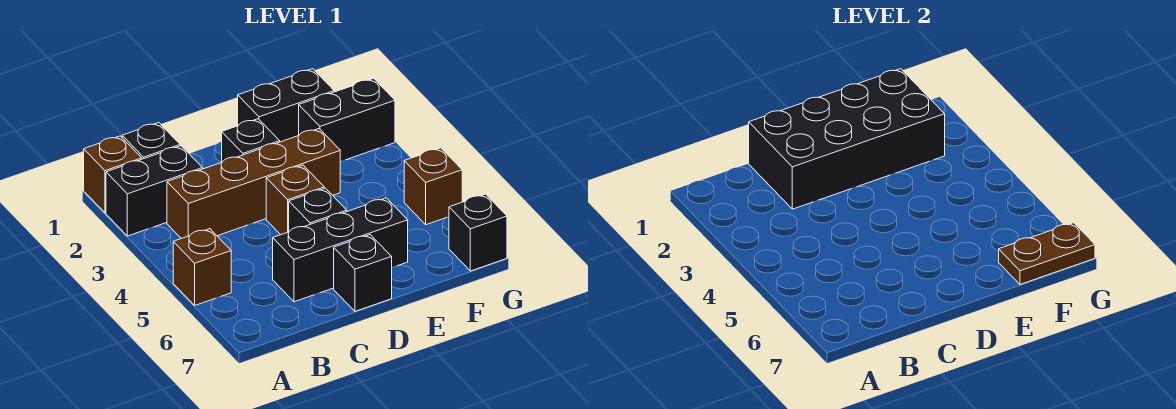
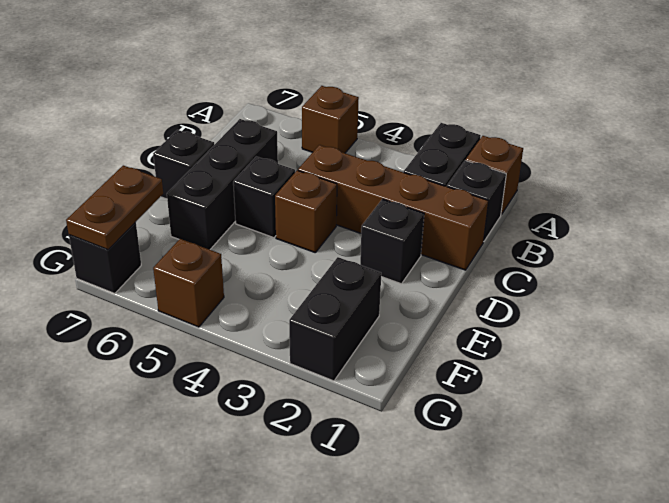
brown brick B3:E3 level 1 -> brown brick C1:C4 level 1
black brick C1:F2 level 2 -> none
black brick E1:F1 level 1 -> none

